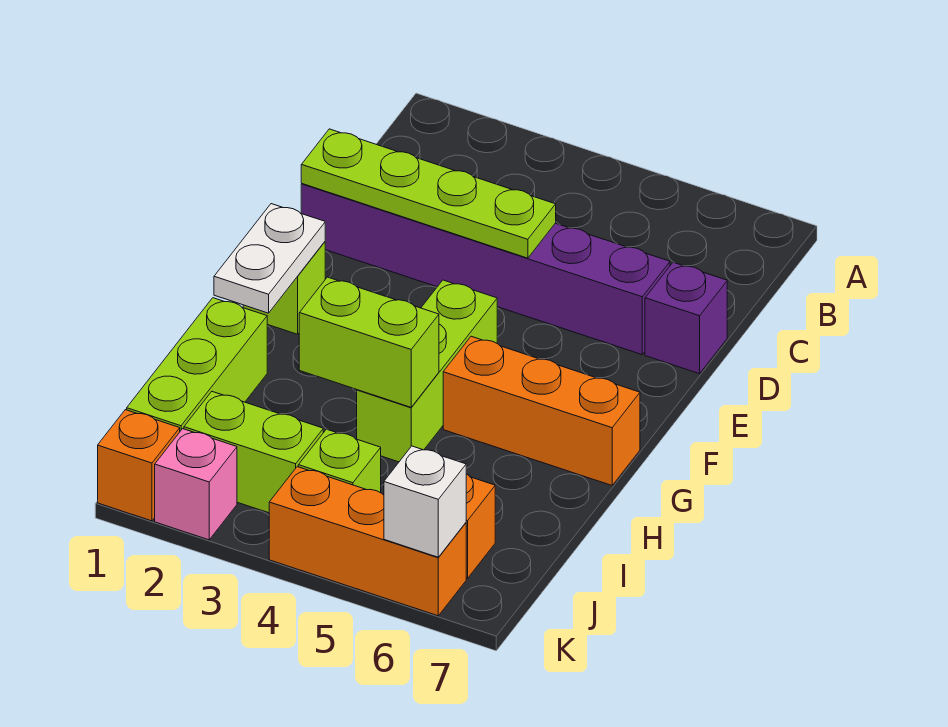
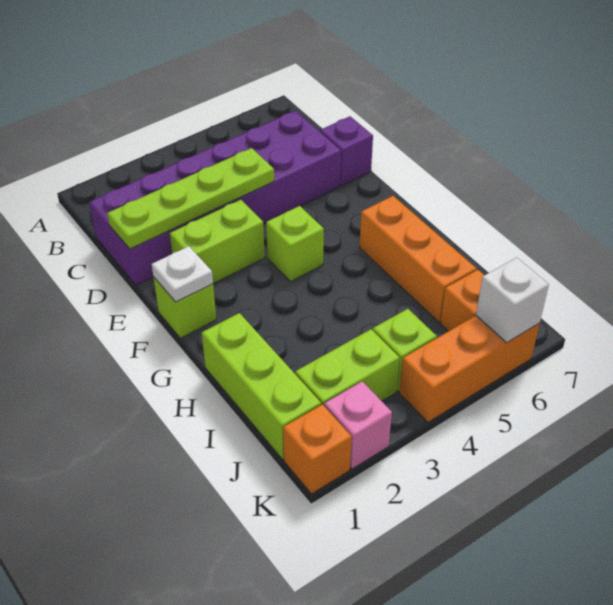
purple brick D1:D6 level 1 -> purple brick C1:D6 level 1
white plate F1:G1 level 2 -> white plate F1 level 2
lime brick F4:H4 level 1 -> lime brick F4 level 1
orange brick G5:G7 level 1 -> orange brick G6:I6 level 1
lime brick H3:H4 level 2 -> lime brick E2:E3 level 1

